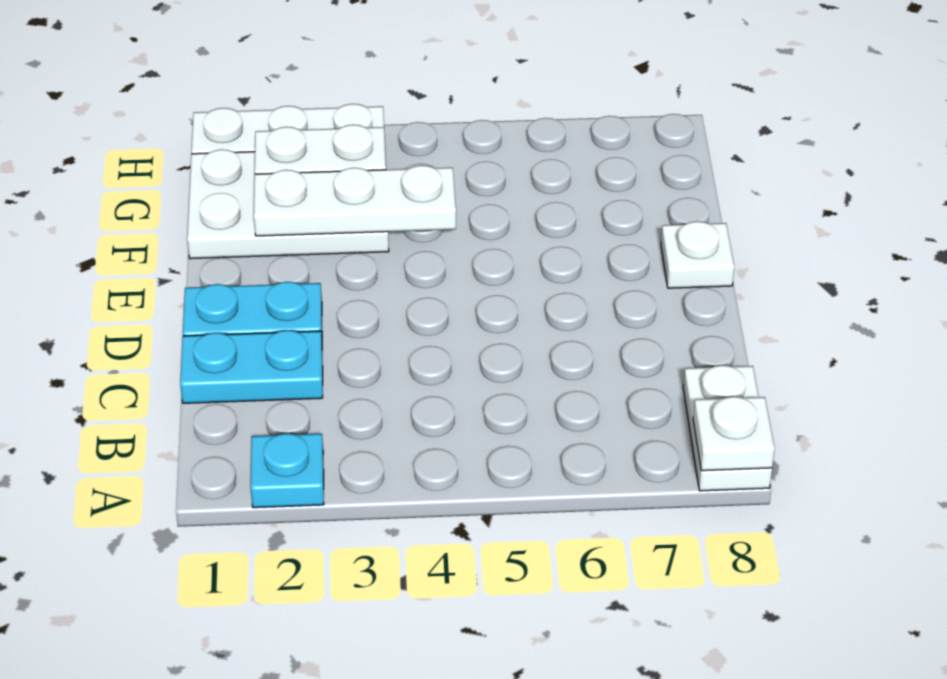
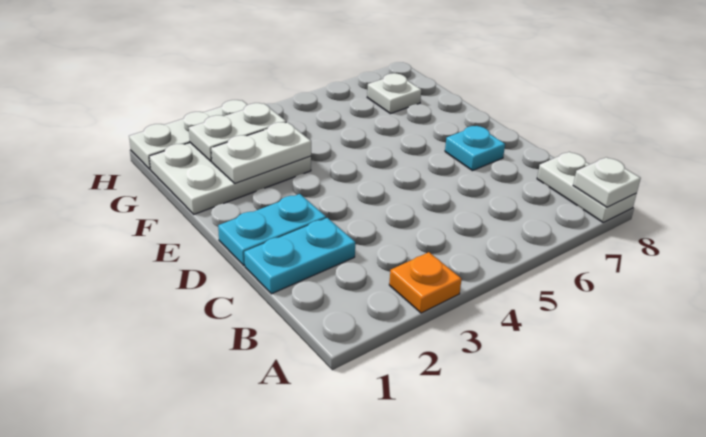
cyan plate A2 level 1 -> cyan plate D7 level 1
none -> orange plate A3 level 1
white plate E8 level 1 -> white plate G7 level 1
white plate F2:F4 level 2 -> white plate F2:F3 level 2

